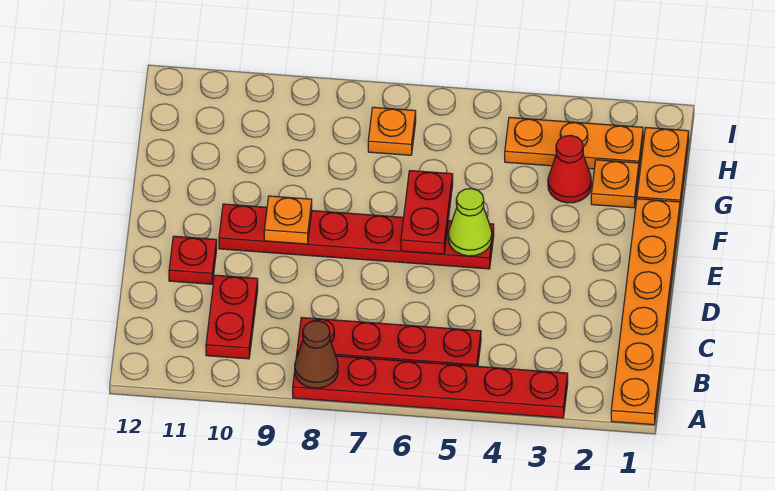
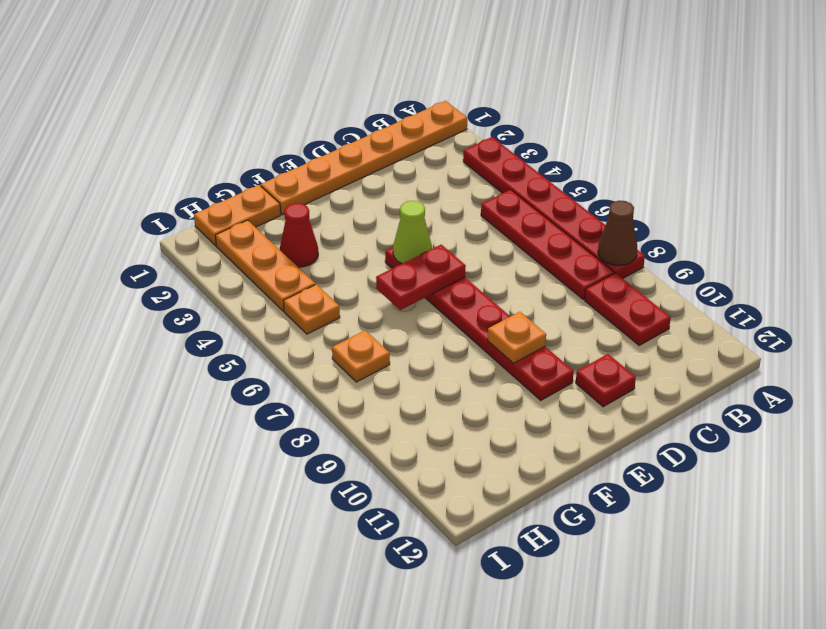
red plate B10:C10 level 1 -> red plate B9:B10 level 1
orange plate G2 level 1 -> orange plate H5 level 1

